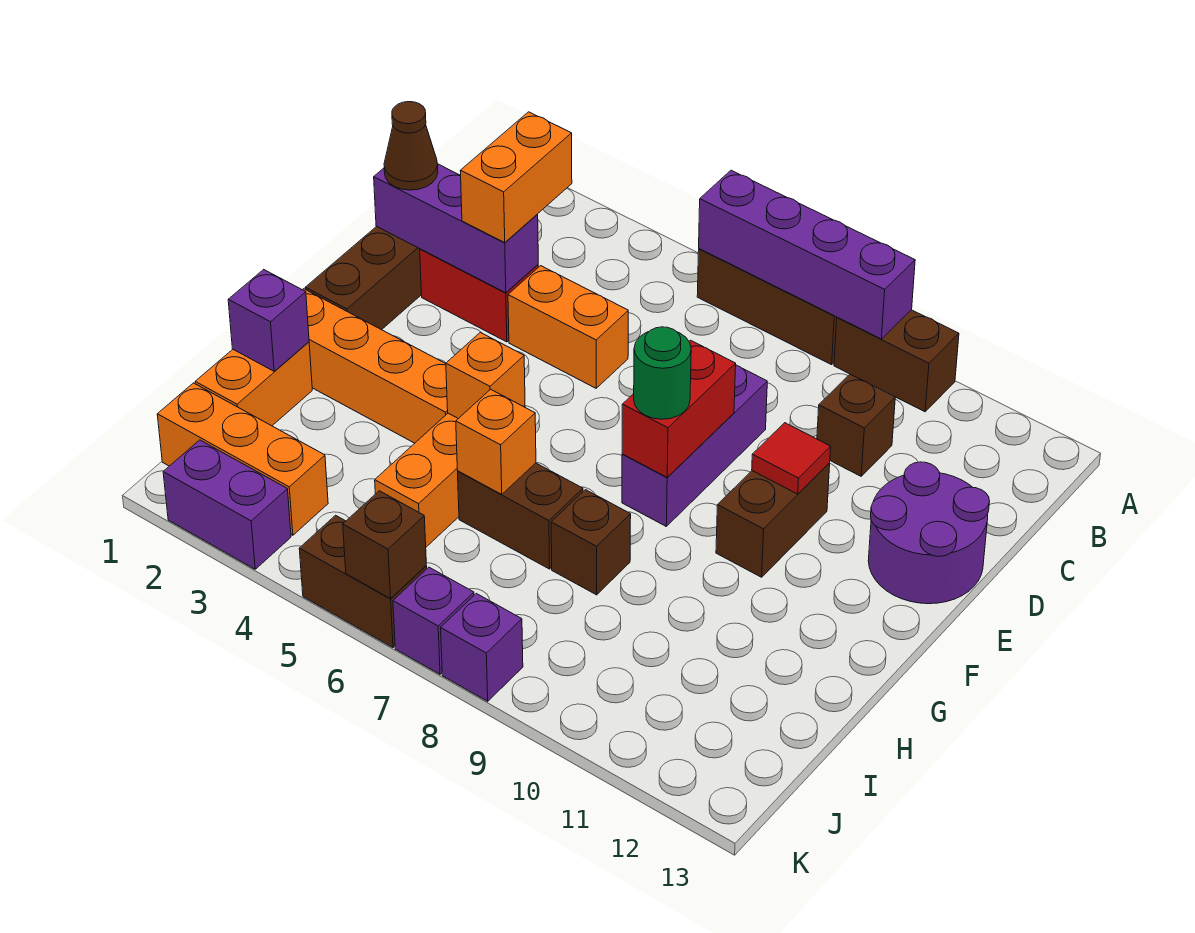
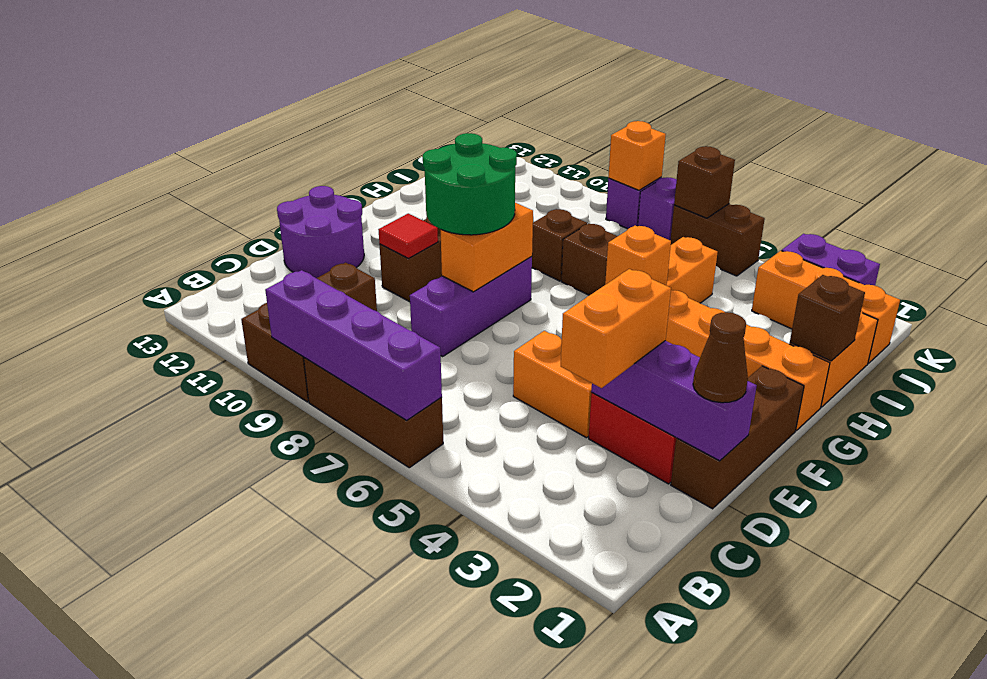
red brick E8:F8 level 2 -> orange brick E8:F8 level 2
green round brick F8 level 3 -> green round brick E8:F9 level 3
purple brick H1 level 2 -> brown brick H1 level 2
orange brick H6 level 2 -> orange brick K8 level 2

